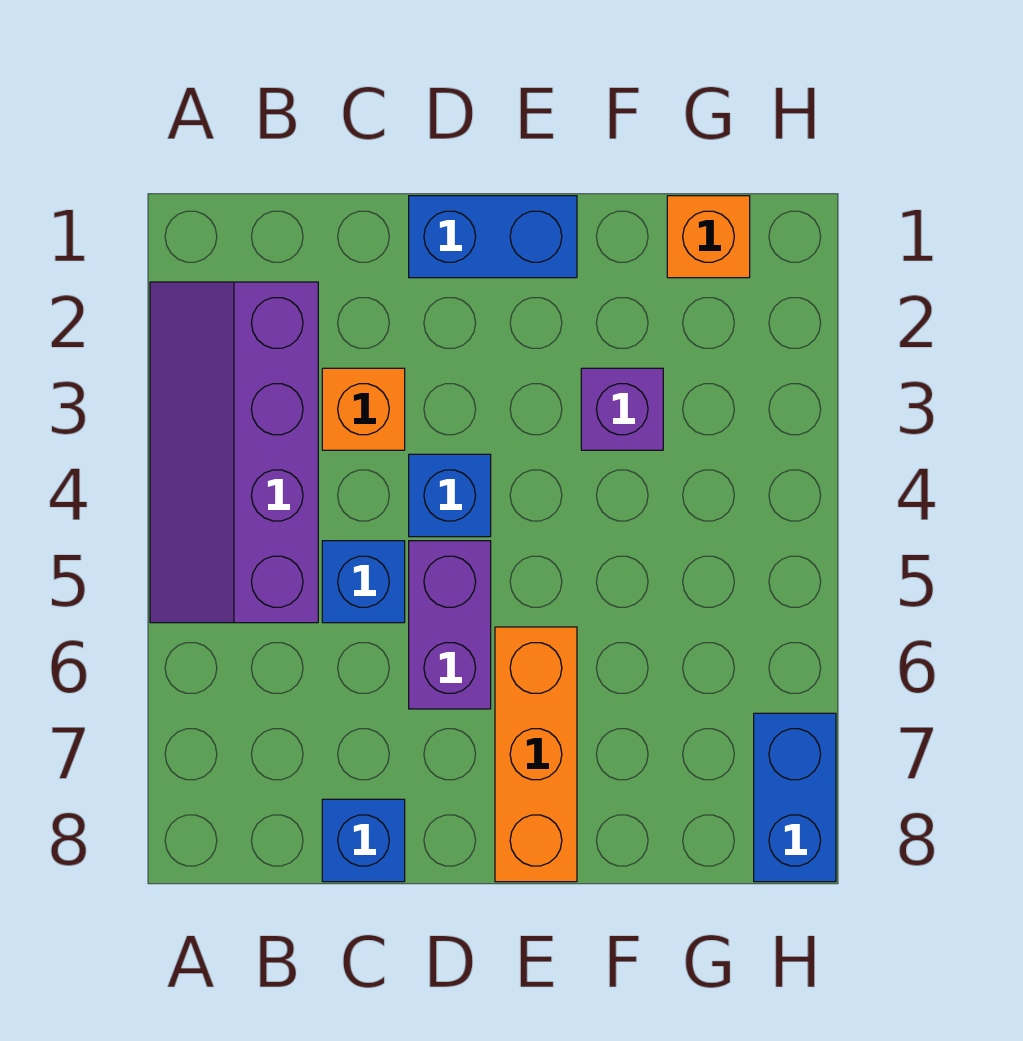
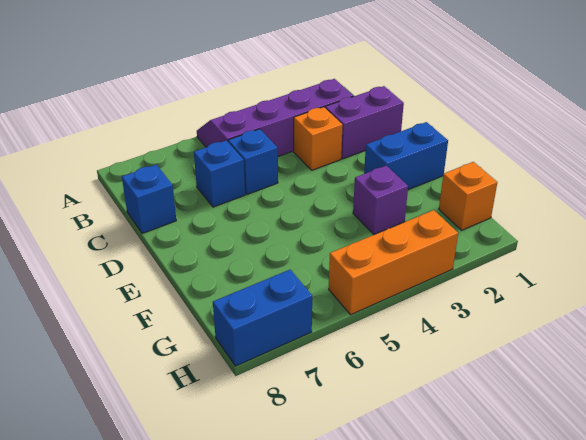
blue brick D1:E1 level 1 -> blue brick E1:E2 level 1
blue brick D4 level 1 -> blue brick C6 level 1
purple brick D5:D6 level 1 -> purple brick C1:C2 level 1
orange brick E6:E8 level 1 -> orange brick H3:H5 level 1

